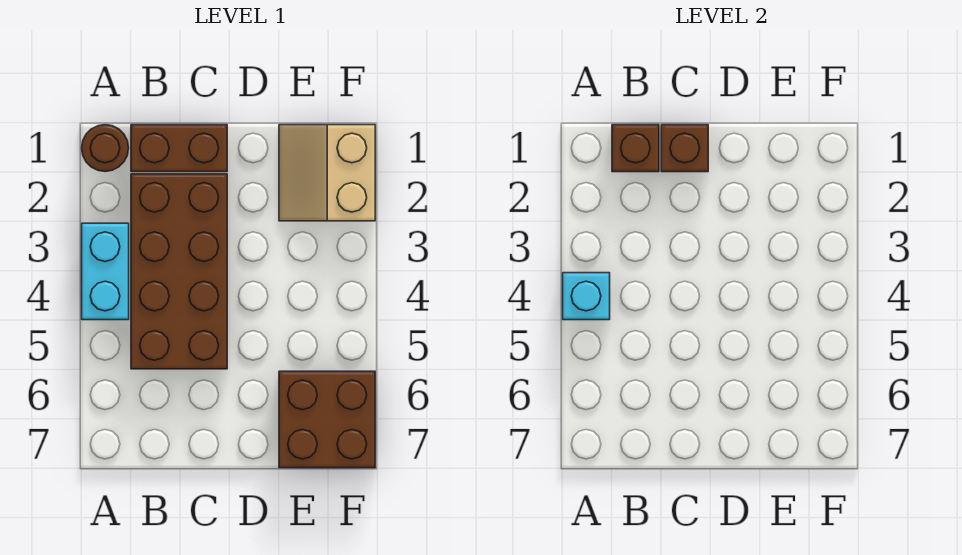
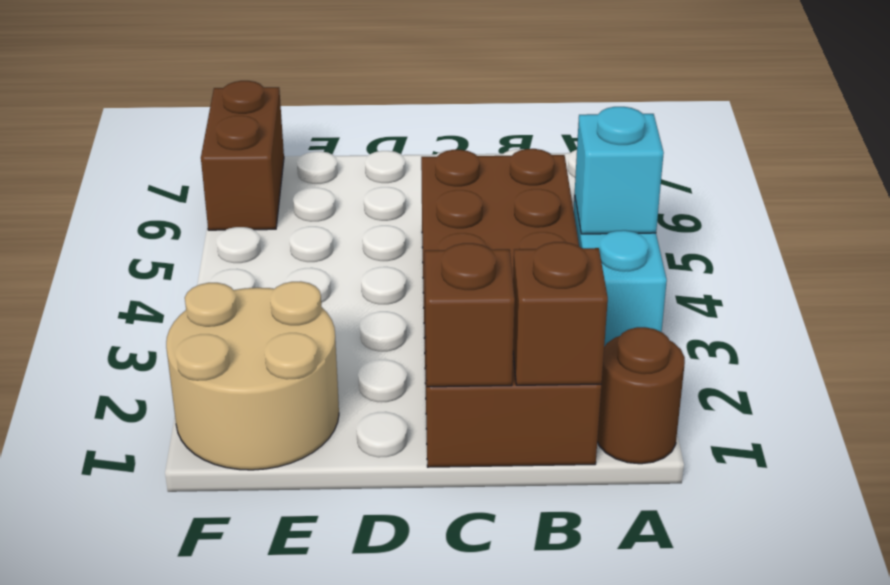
tan slope E1:F2 level 1 top F -> tan round brick E1:F2 level 1
brown brick E6:F7 level 1 -> brown brick F6:F7 level 1

